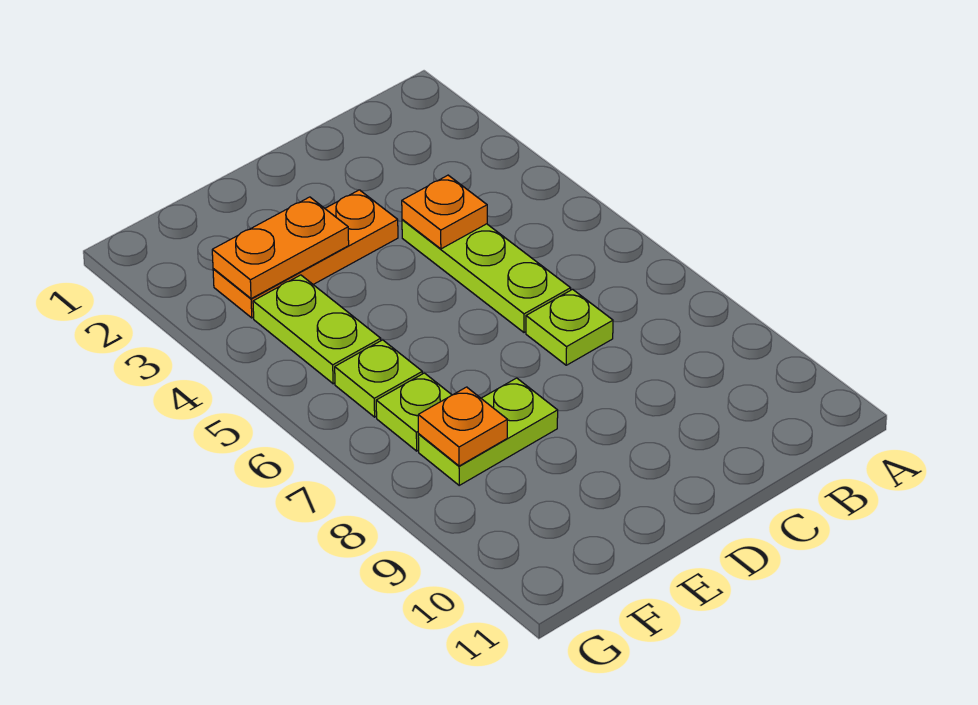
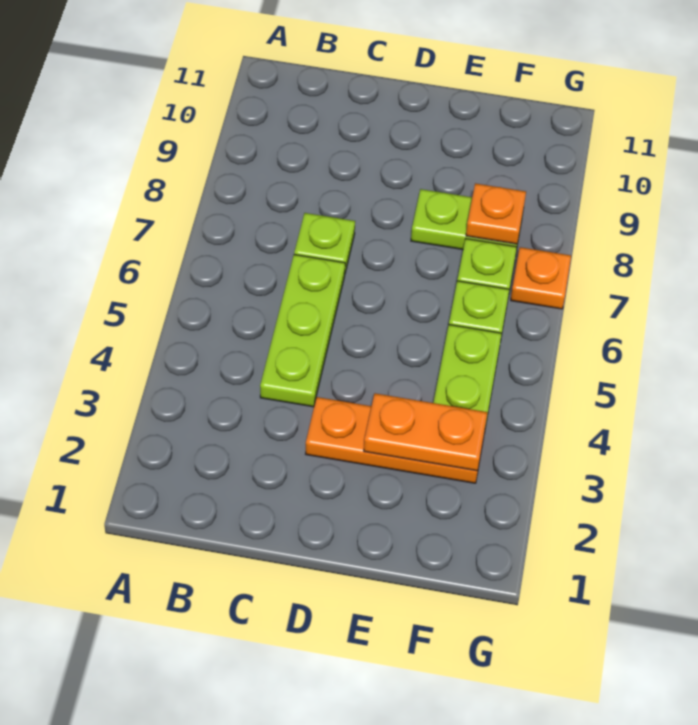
orange plate C4 level 2 -> orange plate G7 level 1

